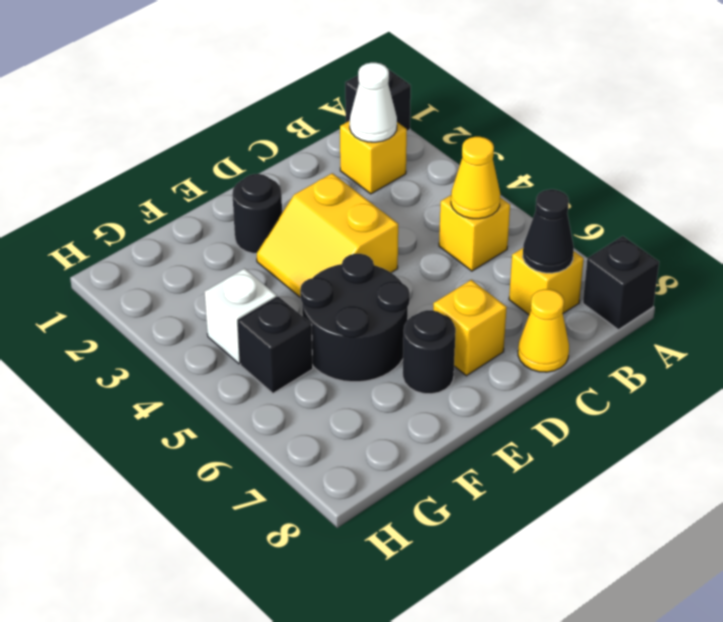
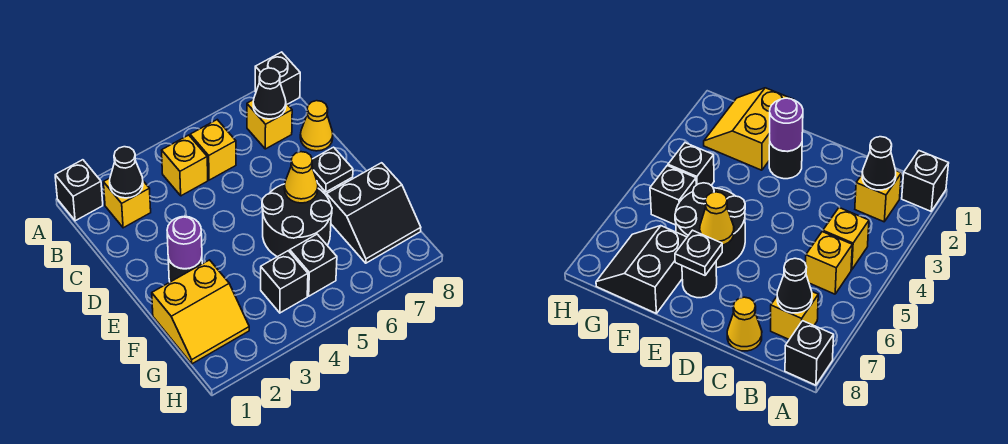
white cone B2 level 2 -> black cone B2 level 2
yellow cone B5 level 2 -> yellow cone E6 level 2
yellow slope D3:E4 level 1 top D -> yellow slope F1:G2 level 1 top F
yellow brick D7 level 1 -> yellow brick B4 level 1
none -> purple round brick E2 level 2
none -> black plate E7 level 2
none -> black slope F7:G8 level 1 top F
white brick G4 level 1 -> black brick G4 level 1

